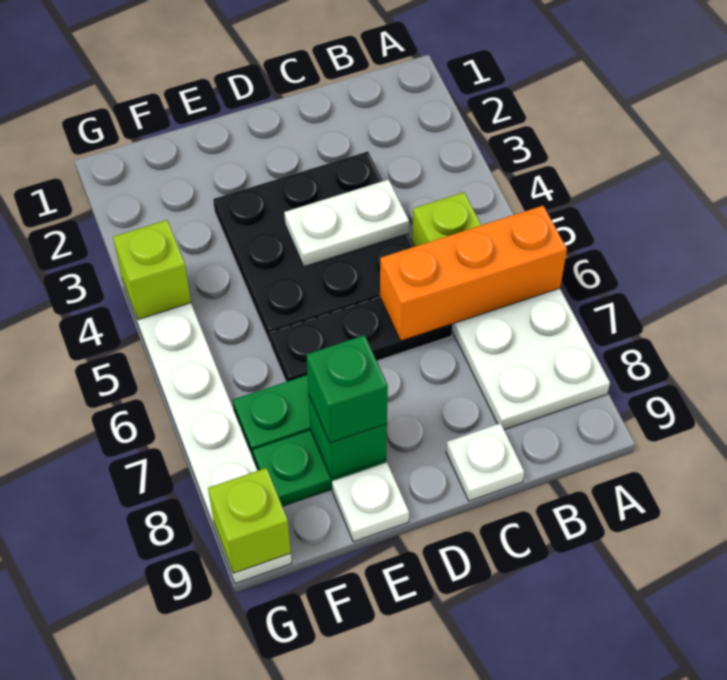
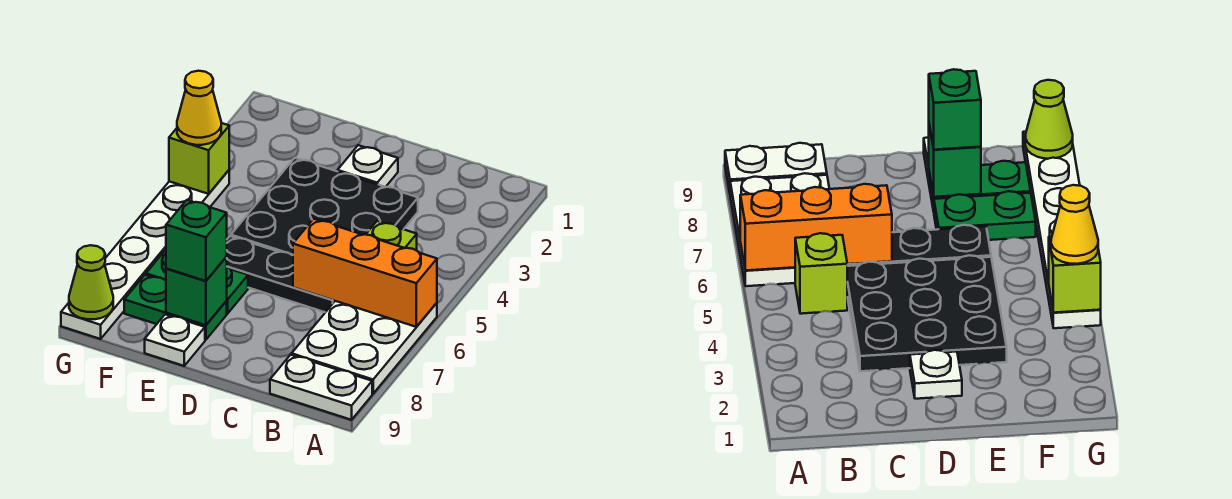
white plate C4:D4 level 2 -> white plate A9:B9 level 1
white plate C9 level 1 -> white plate D2 level 1
none -> yellow cone G4 level 3
lime brick G9 level 2 -> lime cone G9 level 2

